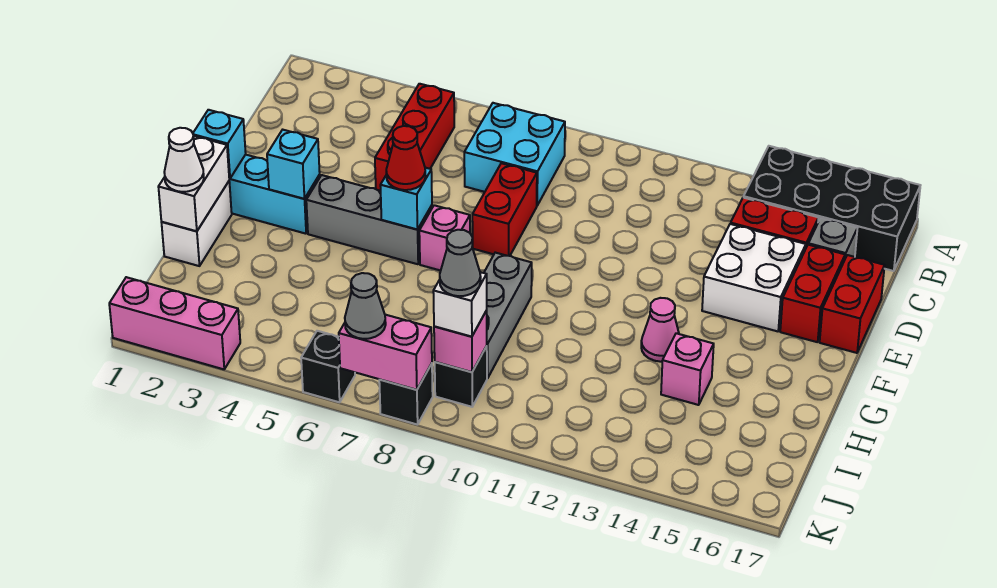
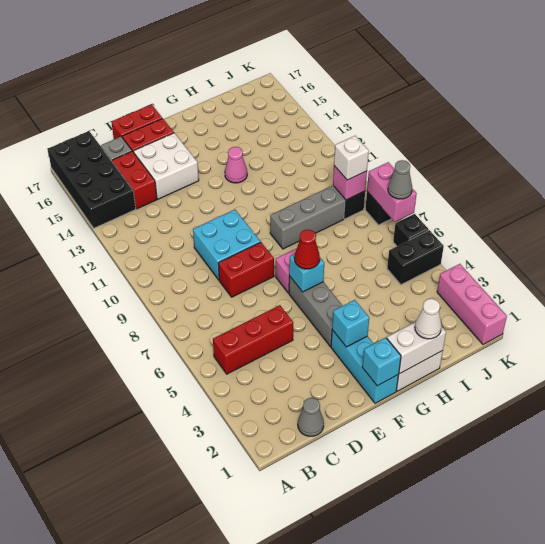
cyan brick B7:C8 level 1 -> cyan brick D9:E10 level 1
pink brick H14 level 1 -> none
none -> black brick J5:K5 level 1
grey cone J9 level 4 -> grey cone C1 level 1

